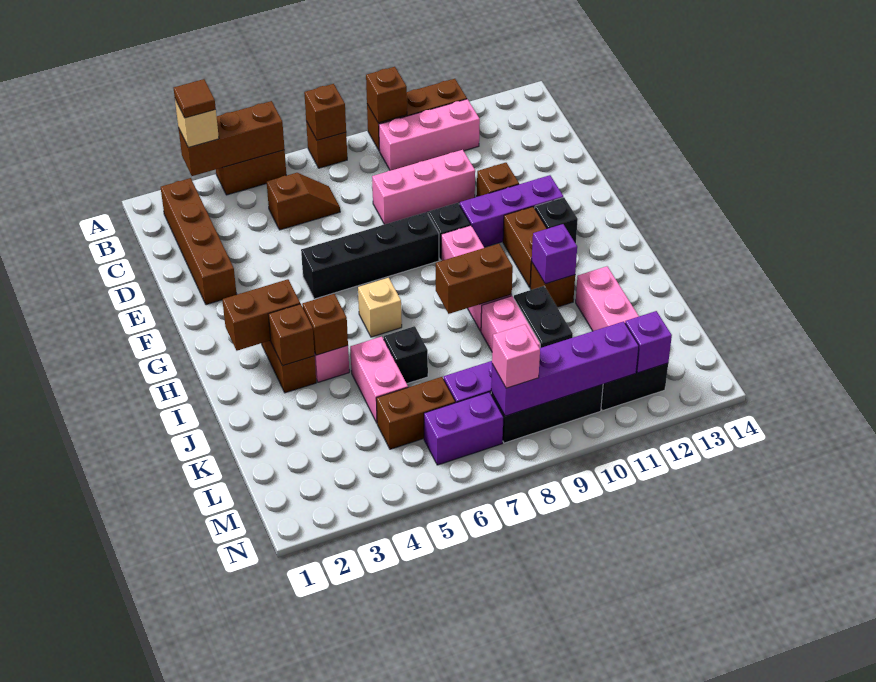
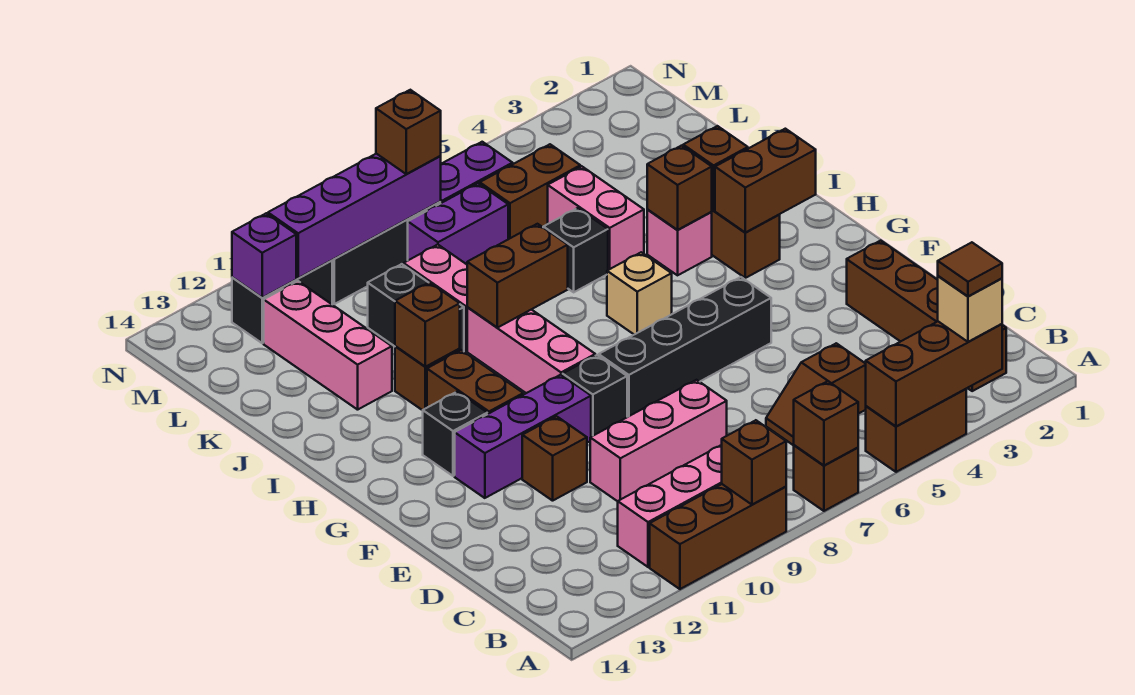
purple brick I11 level 2 -> brown brick I11 level 2
pink brick M8 level 3 -> brown brick M8 level 3

